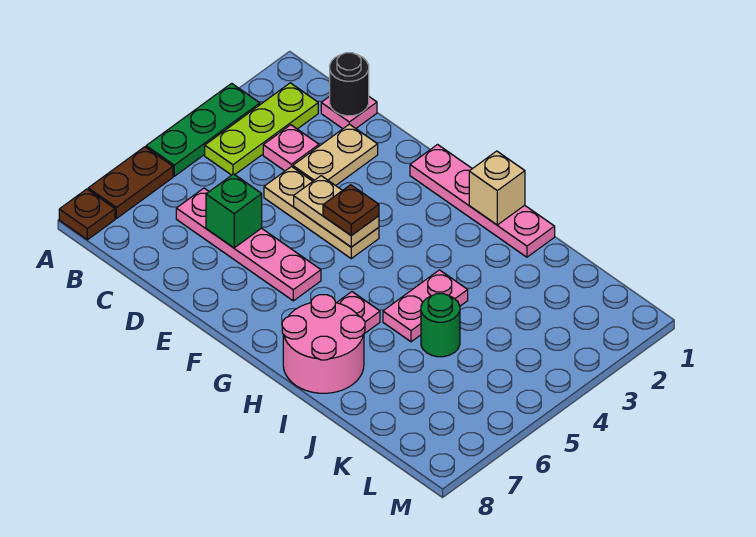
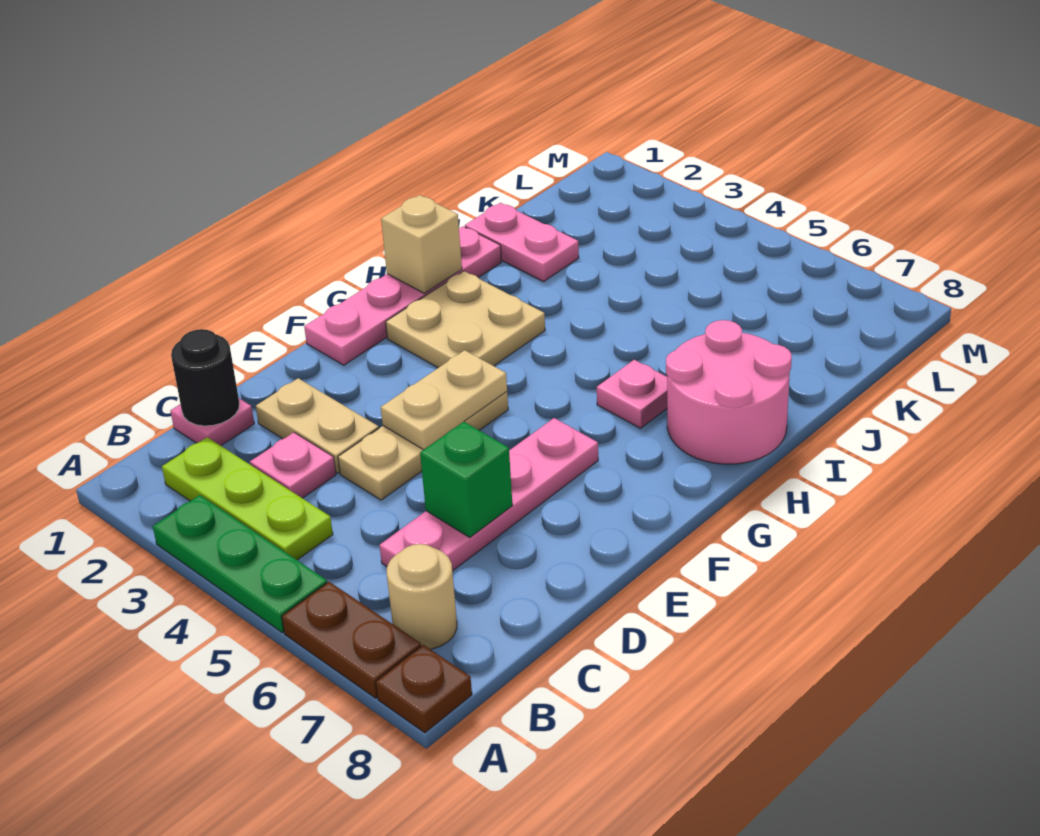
none -> tan round brick B7 level 1
brown plate F4 level 3 -> none
none -> tan plate G2:H3 level 1
pink plate I4:I5 level 1 -> pink plate J1:J2 level 1
green round brick J5 level 1 -> none

